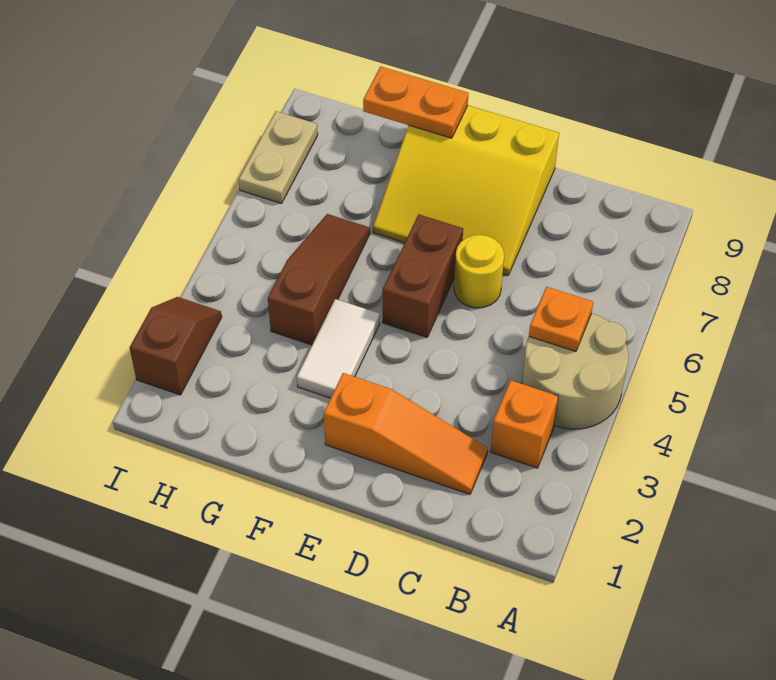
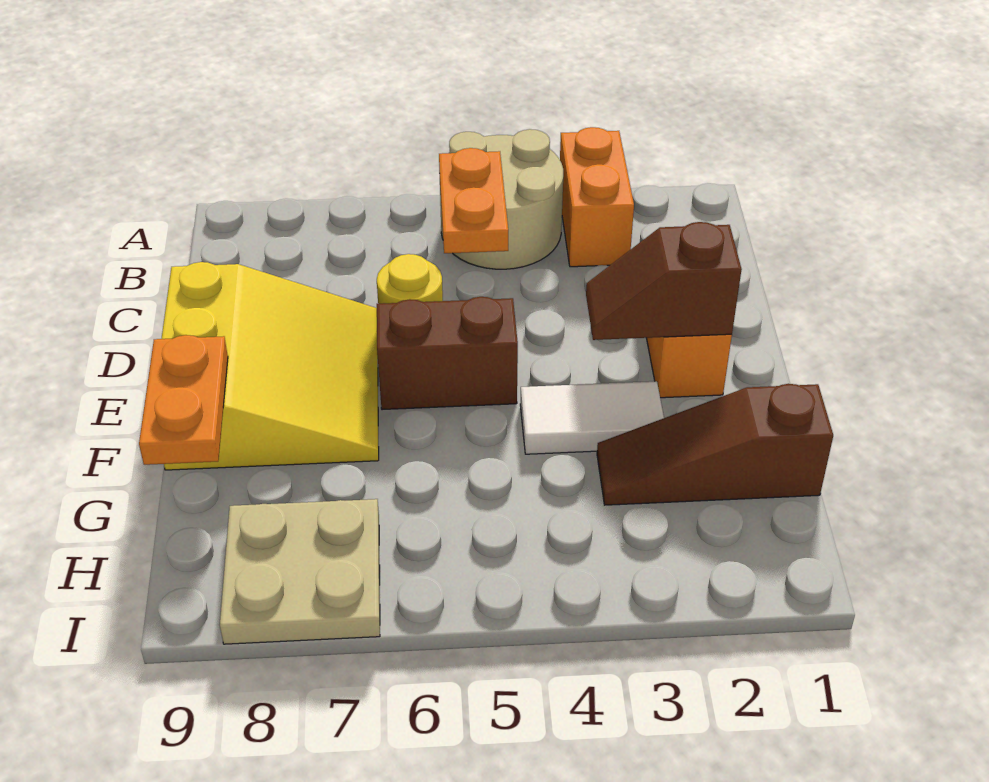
orange brick B3 level 1 -> orange brick A3:B3 level 1
orange plate B5 level 2 -> orange plate B5:C5 level 2
brown slope G4:G6 level 1 top 4 -> brown slope G1:G3 level 1 top 1
brown slope I2:I3 level 1 top 2 -> brown slope E2:E3 level 2 top 2
tan plate I7:I8 level 1 -> tan plate H7:I8 level 1

